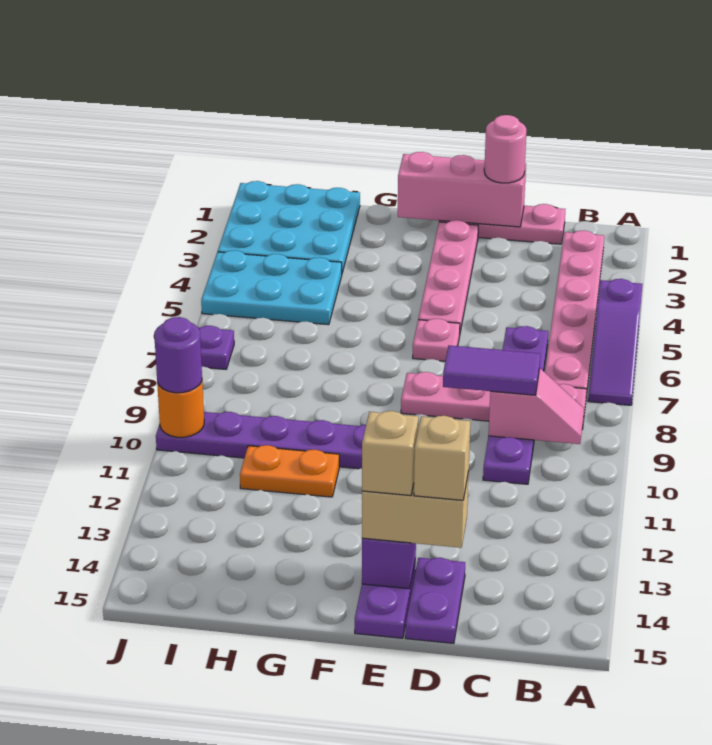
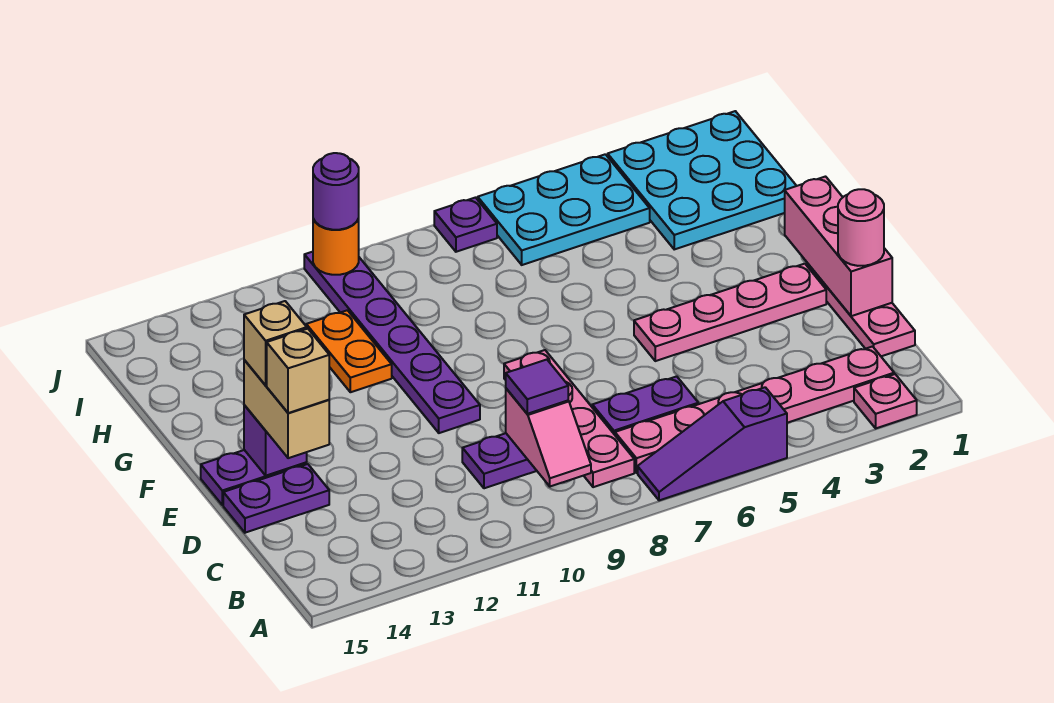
purple tile C9:D9 level 3 -> purple tile C9 level 3
pink plate E6 level 1 -> pink plate A2 level 1
cyan plate H4:J5 level 1 -> cyan plate I4:J6 level 1

